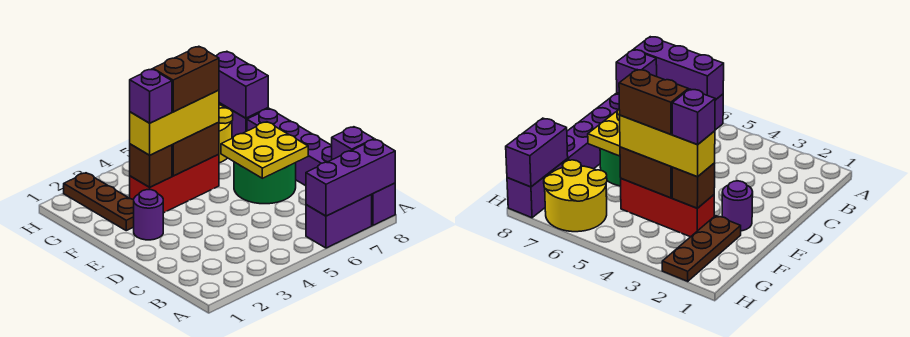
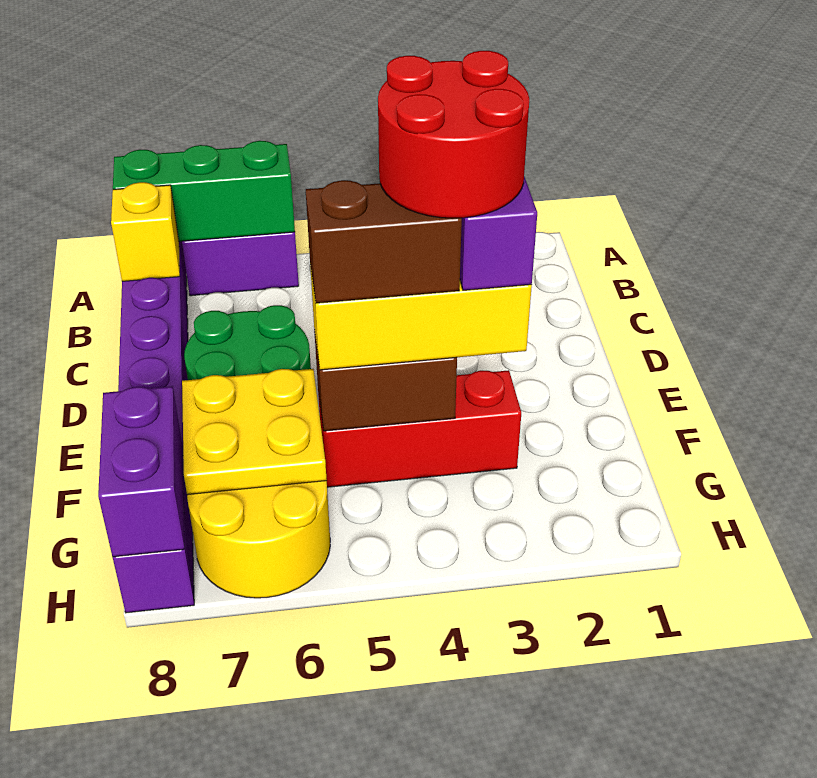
purple brick A6:A8 level 2 -> green brick A6:A8 level 2
purple brick B8 level 2 -> yellow brick B8 level 2
yellow plate D6:E7 level 2 -> yellow plate F6:G7 level 2
purple round brick E2 level 1 -> none
none -> red round brick E3:F4 level 5
brown plate F2:H2 level 1 -> none
brown brick F3 level 2 -> none

